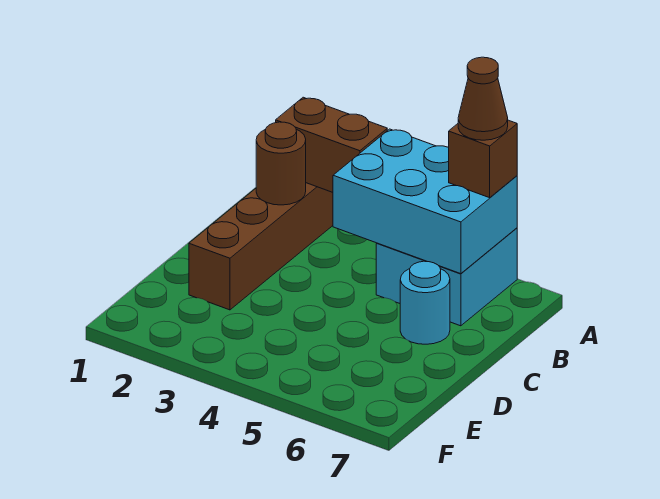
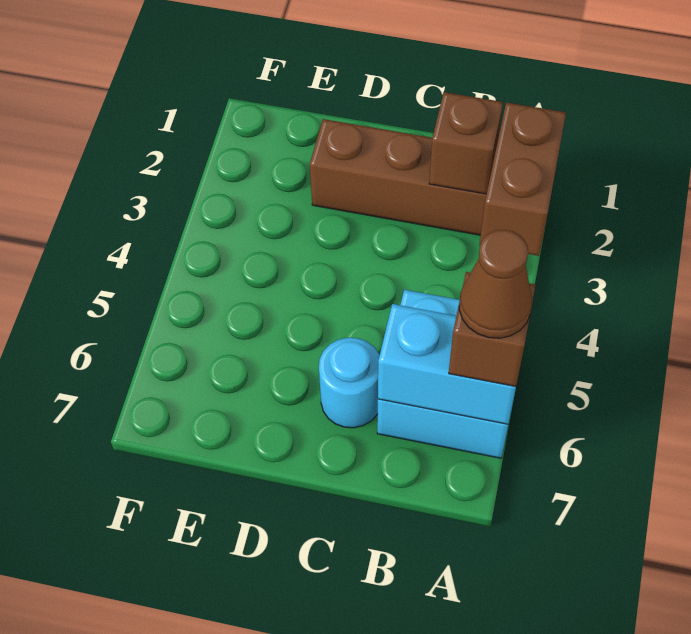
cyan brick A4:B6 level 2 -> cyan brick A6:B6 level 2
brown round brick B2 level 2 -> brown brick B2 level 2

